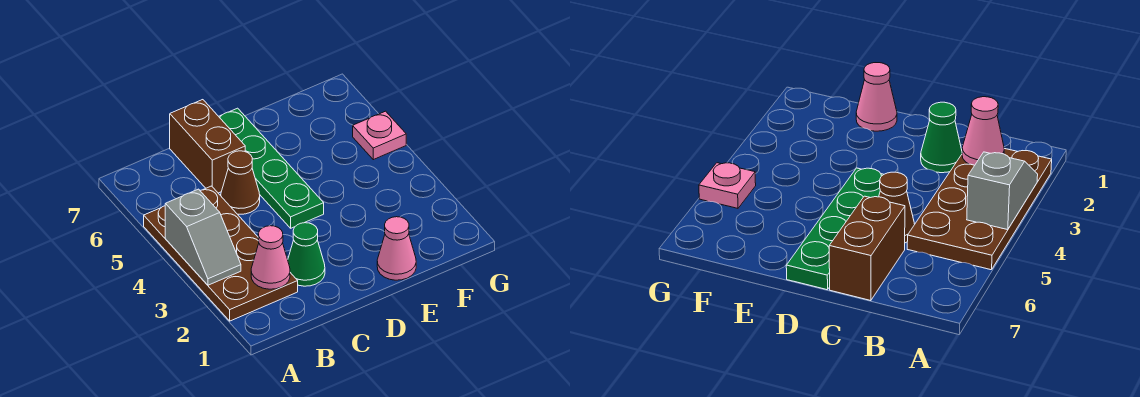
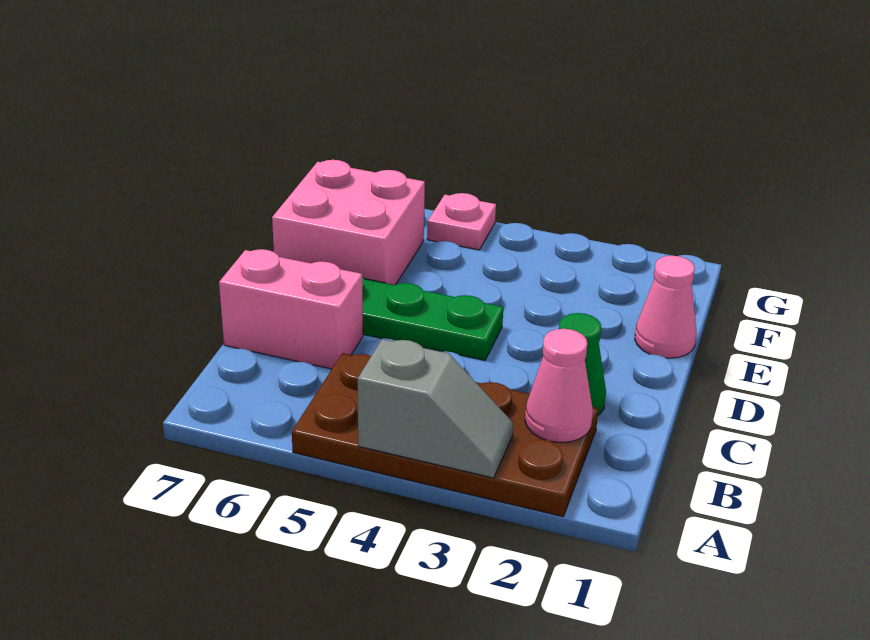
brown cone C5 level 1 -> none
brown brick C6:C7 level 1 -> pink brick C6:C7 level 1
none -> pink brick E6:F7 level 1

